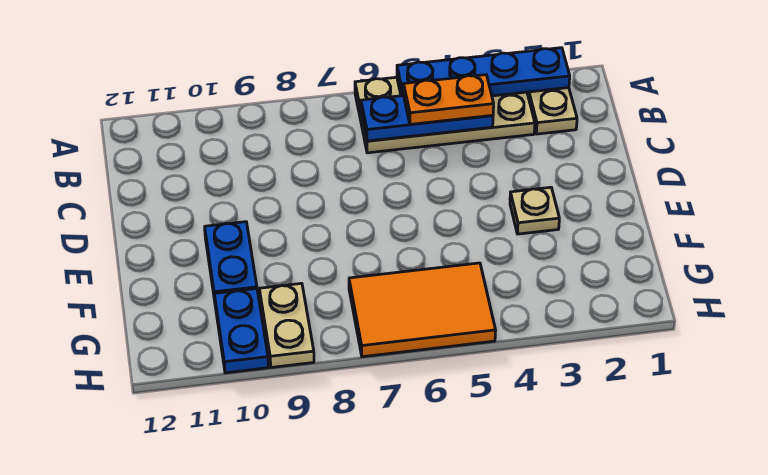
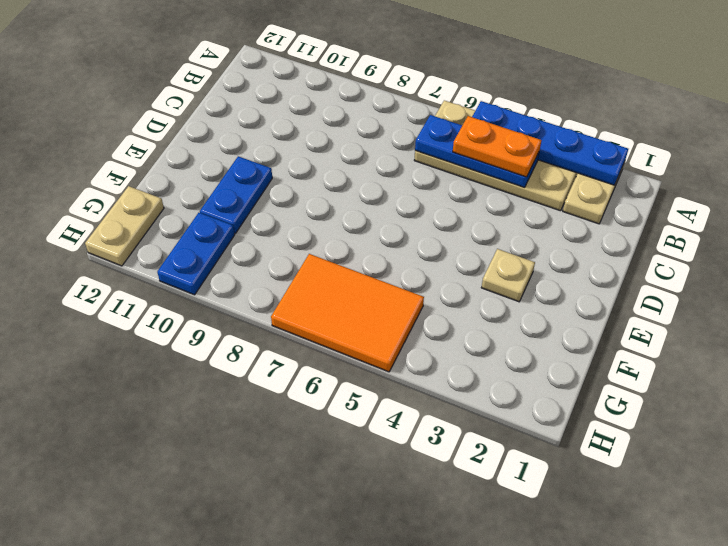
tan plate G9:H9 level 1 -> tan plate G12:H12 level 1

